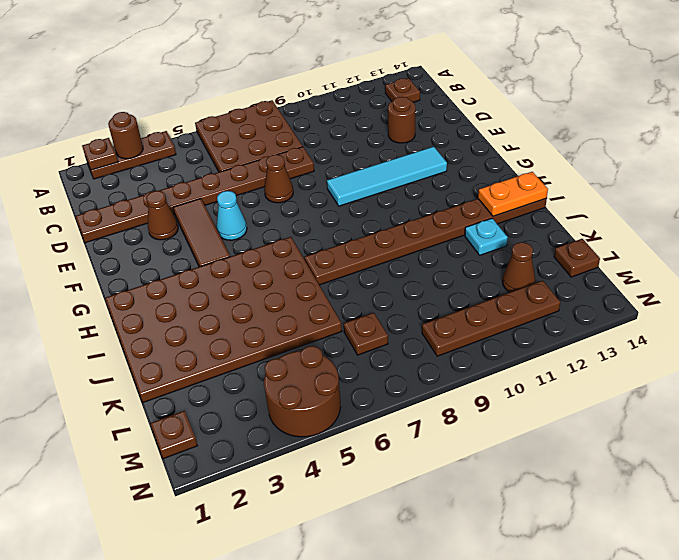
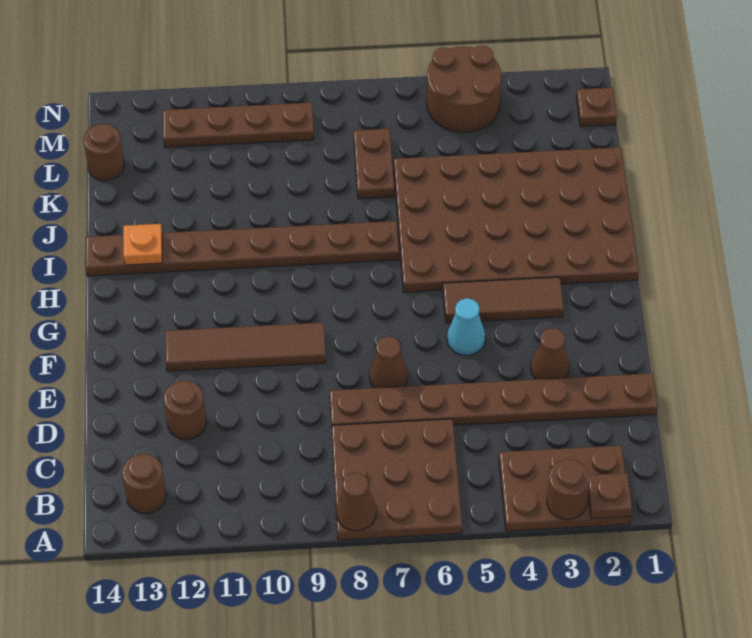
brown plate A2:A4 level 1 -> brown plate A2:B4 level 1
brown plate B13 level 1 -> brown round brick B13 level 1
brown tile E4:G4 level 1 -> brown tile G3:G5 level 1
cyan tile F9:F12 level 1 -> brown tile F9:F12 level 1
orange plate I13:I14 level 2 -> orange plate I13 level 2
cyan plate J12 level 1 -> none
brown plate L7 level 1 -> brown plate K7:L7 level 1
brown cone L12 level 1 -> brown cone A8 level 2
brown plate L14 level 1 -> brown round brick L14 level 1

